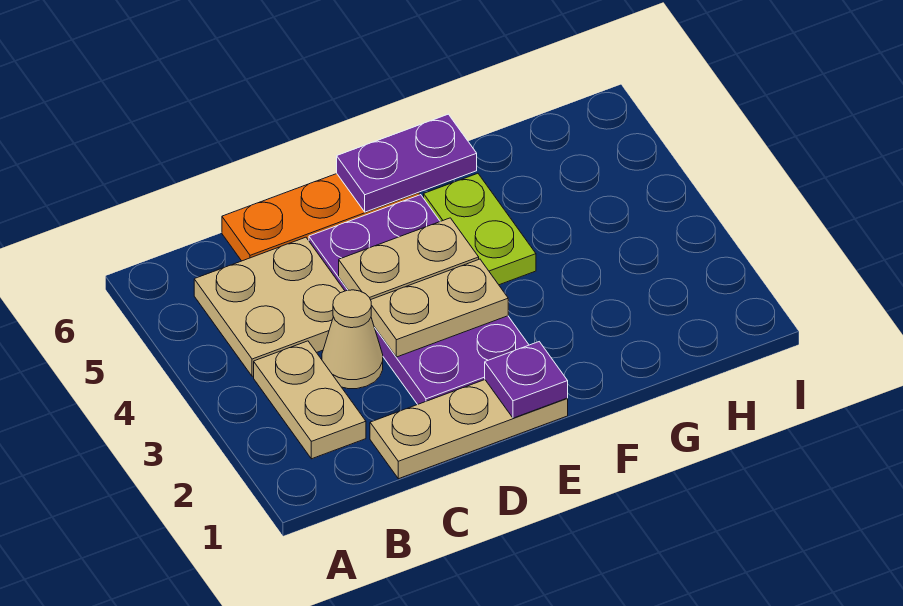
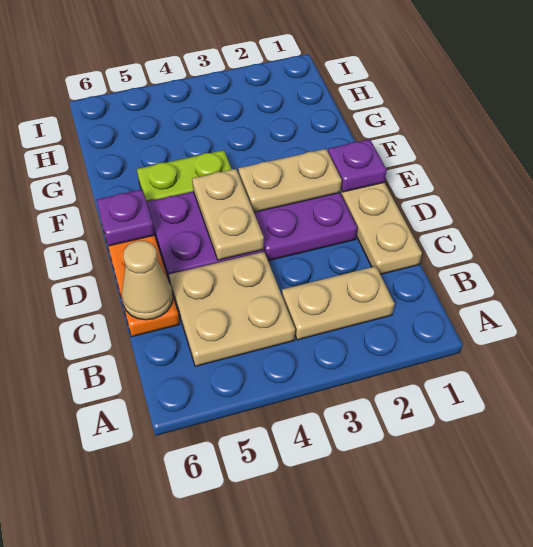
tan cone C3 level 1 -> tan cone C6 level 2
tan plate D3:E3 level 2 -> tan plate E2:E3 level 2
purple plate E6:F6 level 2 -> purple plate E6 level 2

